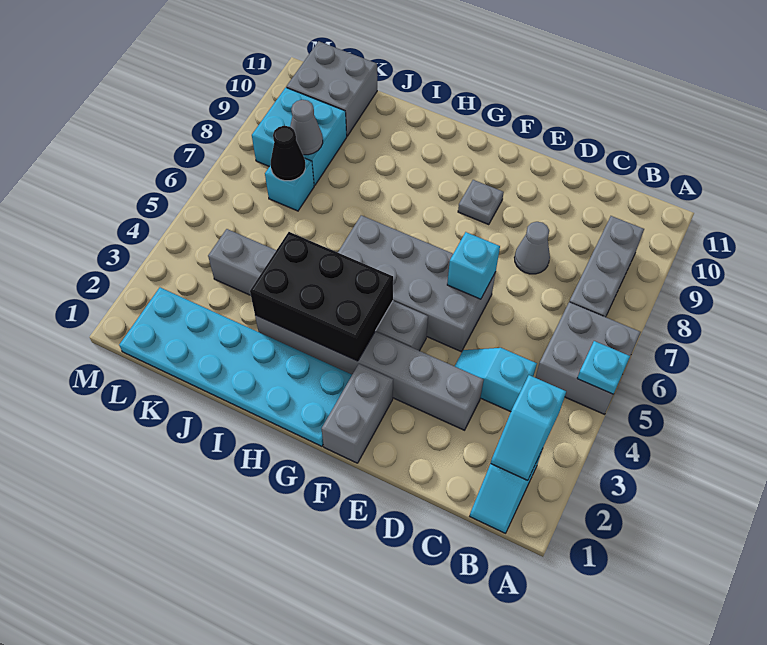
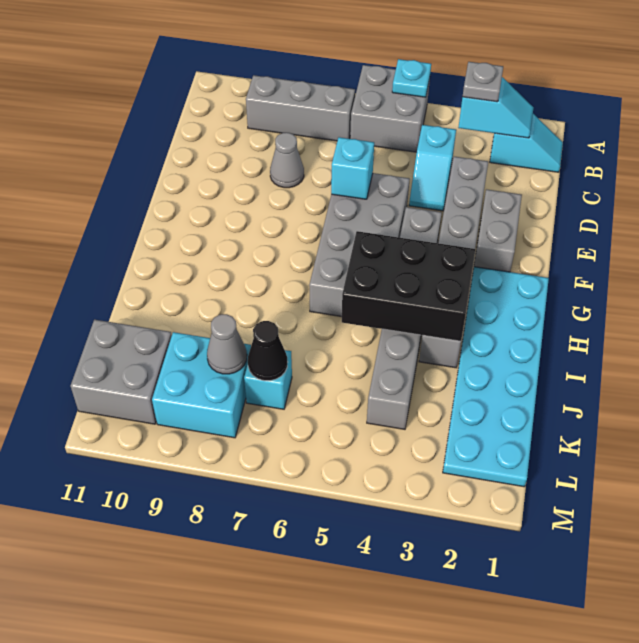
grey brick F1:F2 level 1 -> grey brick E2:F2 level 1
grey plate F9 level 1 -> grey plate B3 level 3
black brick G3:I4 level 2 -> black brick H3:I5 level 2

